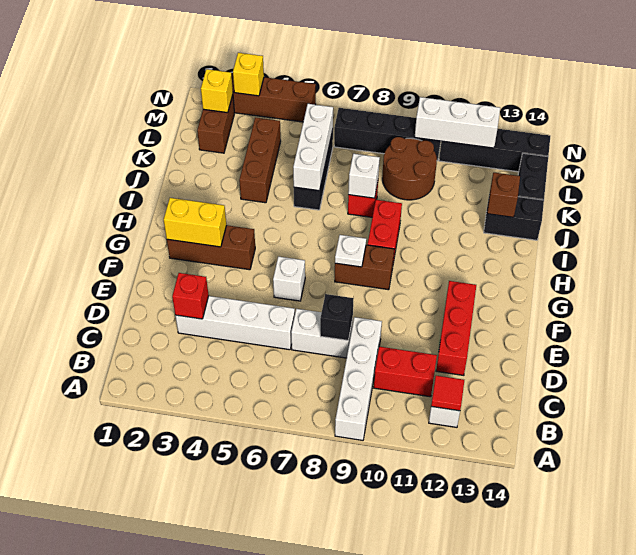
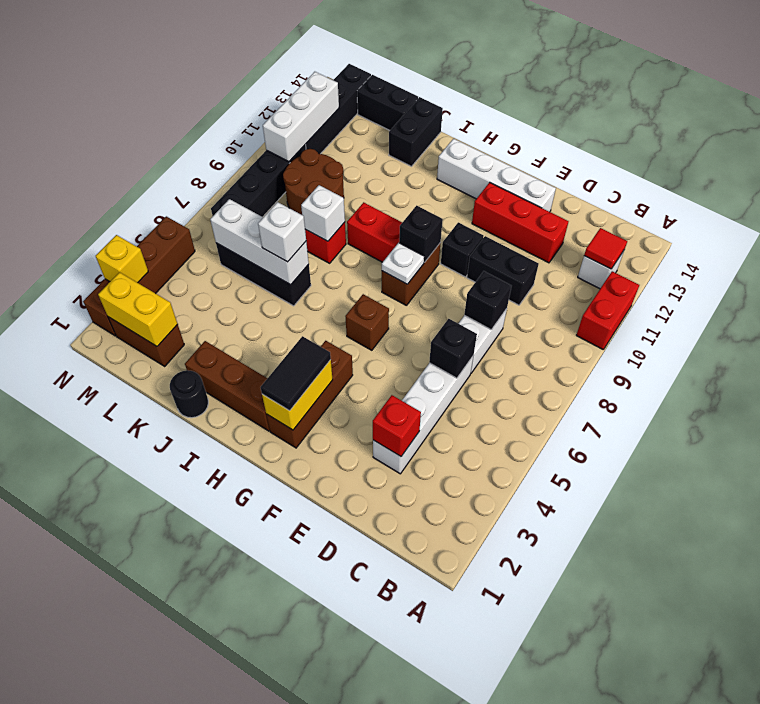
white brick A9:D9 level 1 -> white brick E13:H13 level 1
red brick C10:C11 level 1 -> red brick A10:A11 level 1
none -> black brick D6 level 2
none -> black brick D10:E10 level 1
white brick F6 level 1 -> white brick J6 level 3
none -> black brick F10 level 1
none -> black tile G2:G3 level 3
none -> black brick G9 level 2
none -> black round brick J1 level 1
brown brick J4:L4 level 1 -> brown brick H2:J2 level 1
brown brick J13 level 2 -> brown brick G6 level 1
yellow brick M2 level 2 -> yellow brick L2:M2 level 2

